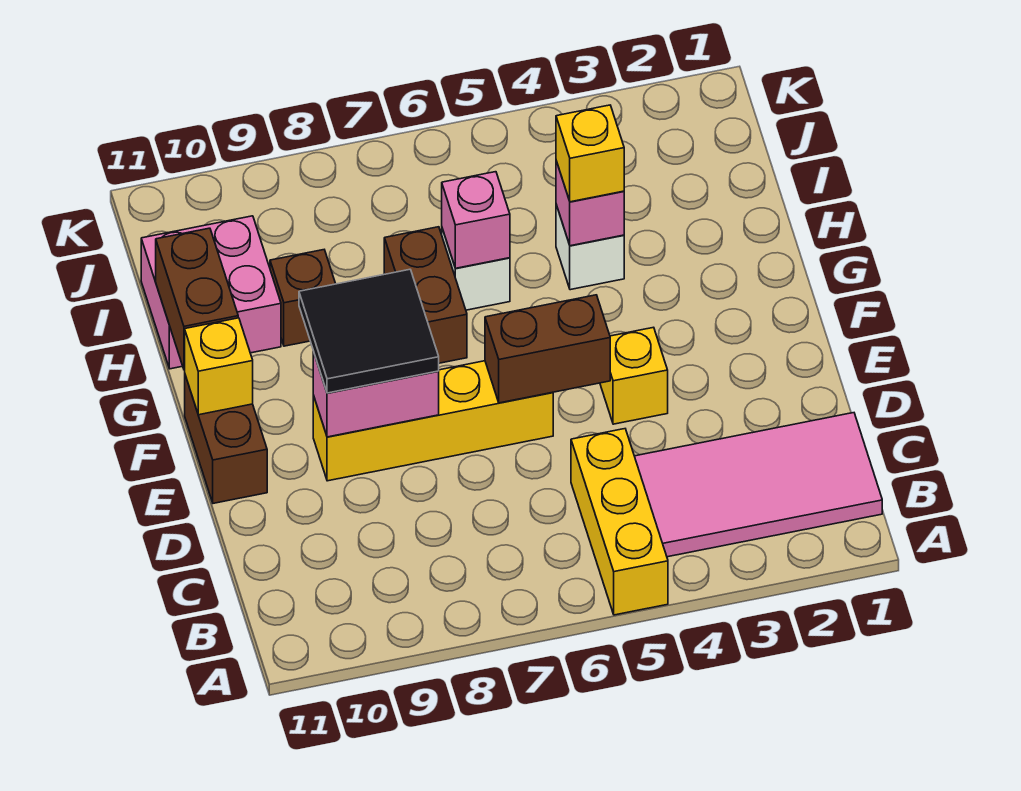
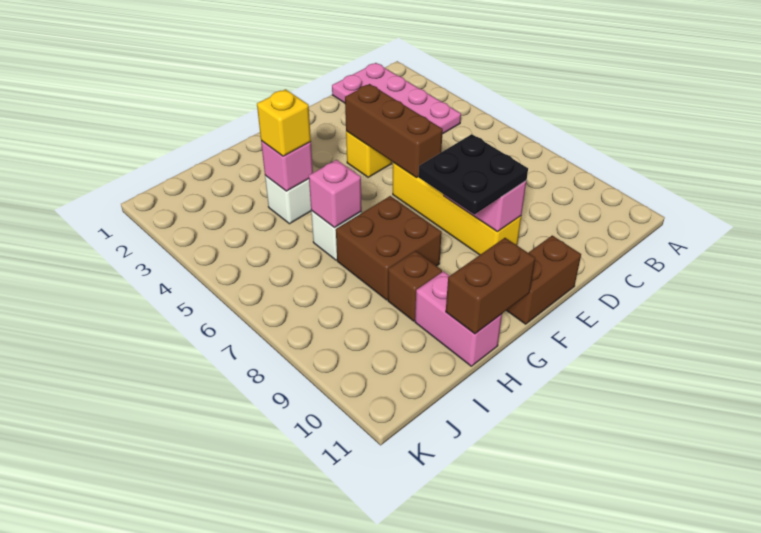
yellow brick A5:C5 level 1 -> none
pink tile B1:C4 level 1 -> pink plate B1:C4 level 1
brown brick E5:E6 level 2 -> brown brick E4:E6 level 2
black tile E8:F9 level 3 -> black plate E8:F9 level 3
yellow brick F11 level 2 -> none
brown brick G7:H7 level 1 -> brown brick G7:H8 level 1
pink brick H10:I11 level 1 -> pink brick H10:H11 level 1

